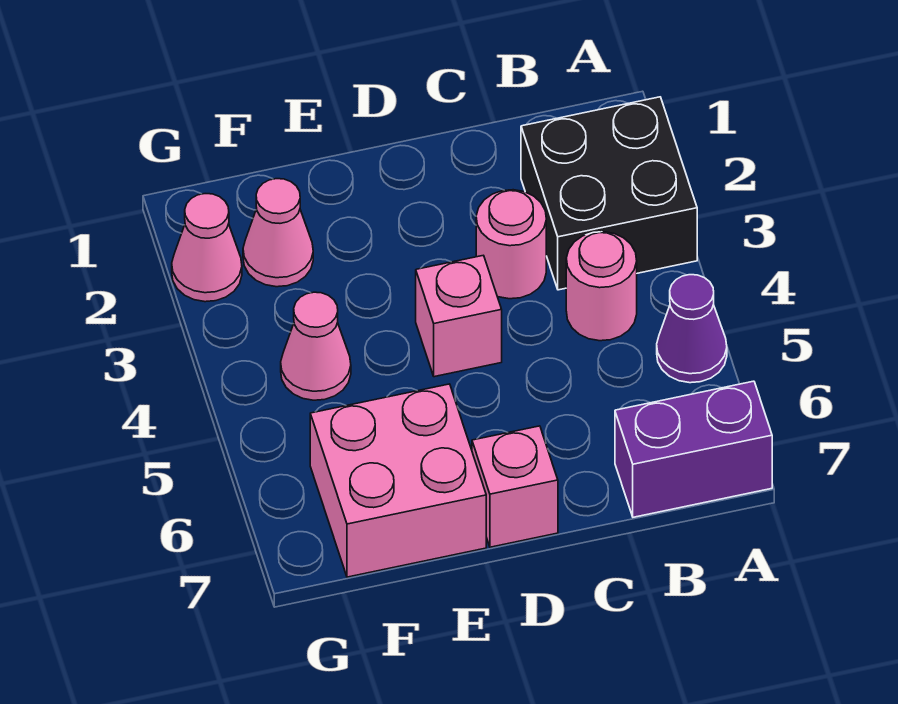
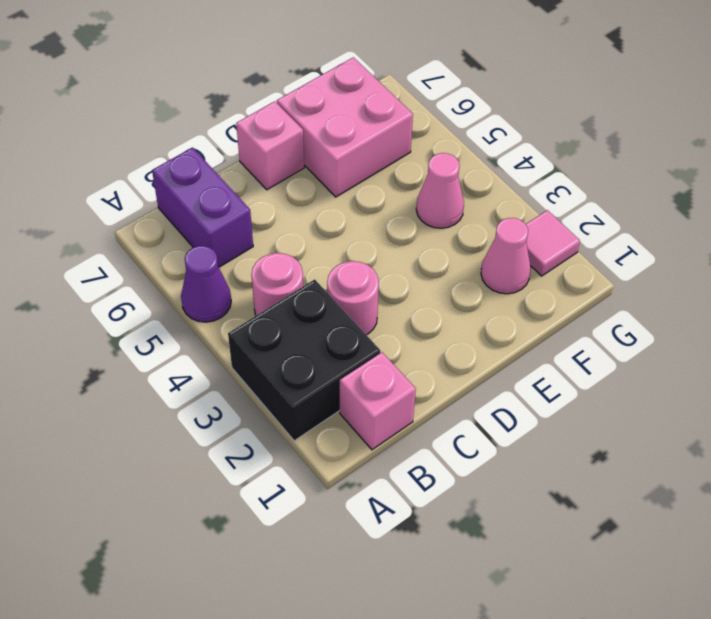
purple brick A7:B7 level 1 -> purple brick B6:B7 level 1
pink brick D4 level 1 -> pink brick B1 level 1
pink cone G2 level 1 -> pink tile G2 level 1

